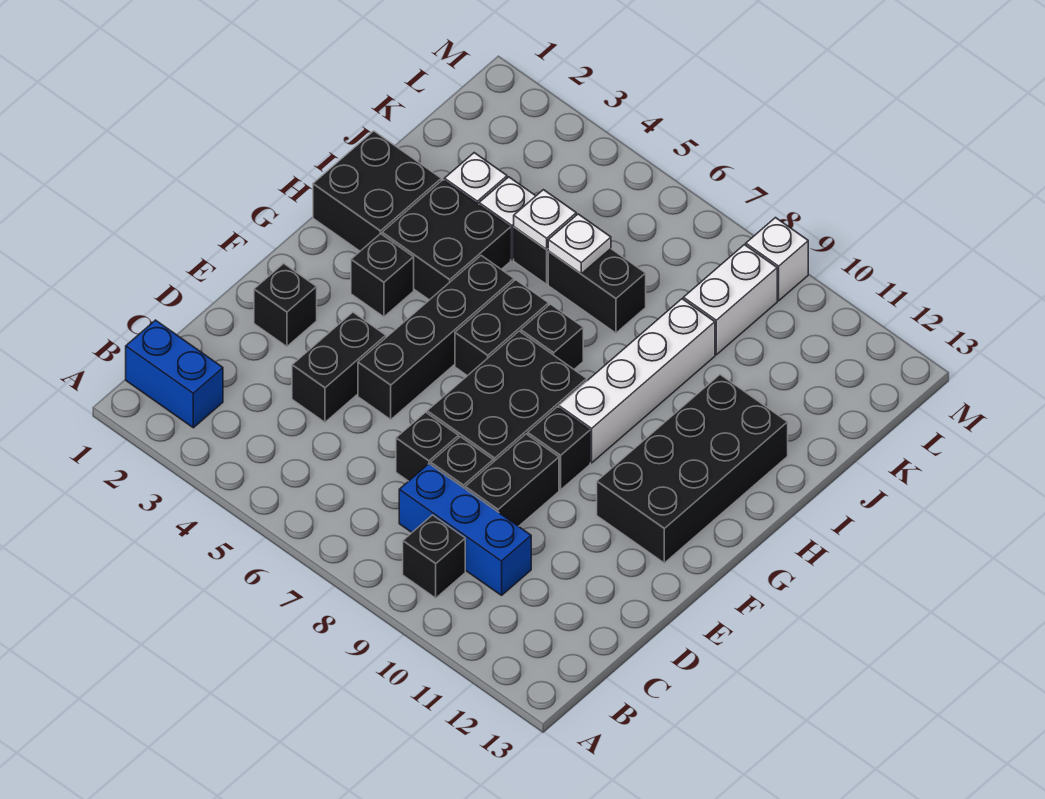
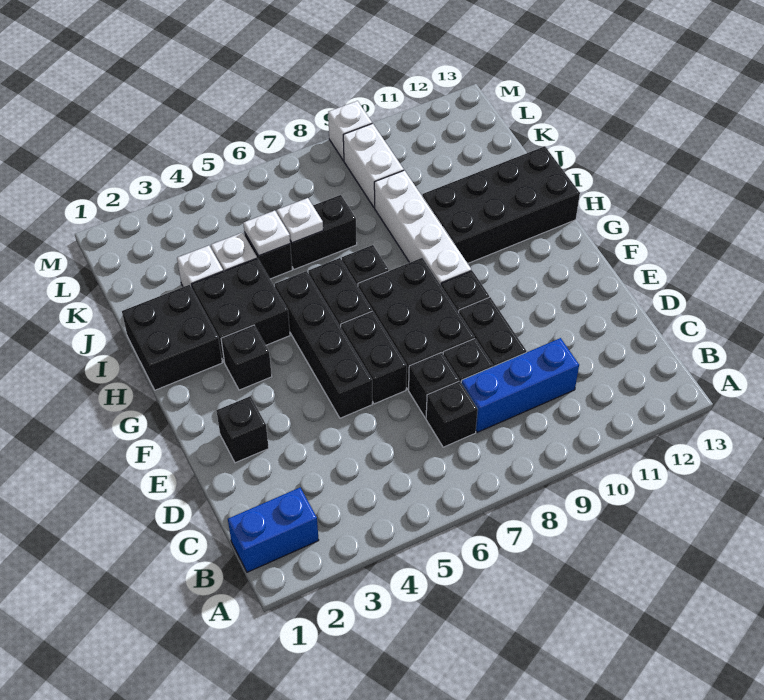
black brick B9 level 1 -> black brick C7 level 1
black brick D4:E4 level 1 -> black brick E6:F6 level 1
black brick F11:I12 level 1 -> black brick H10:I13 level 1

